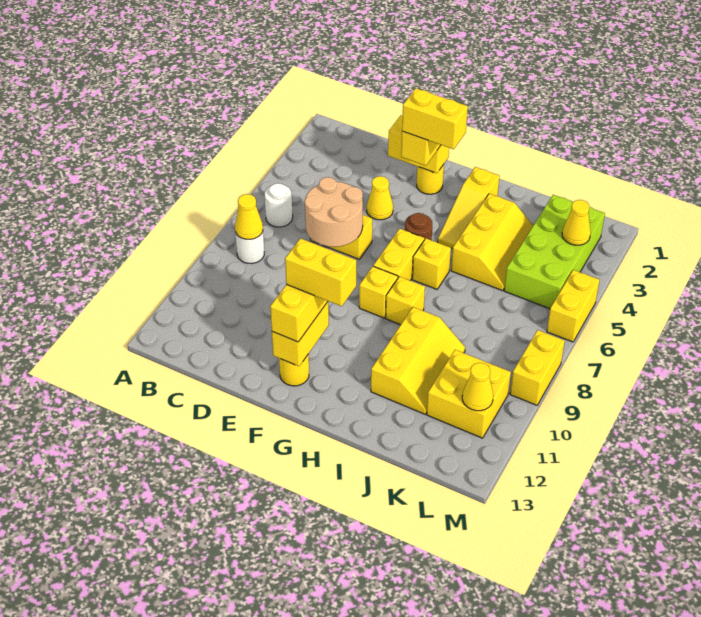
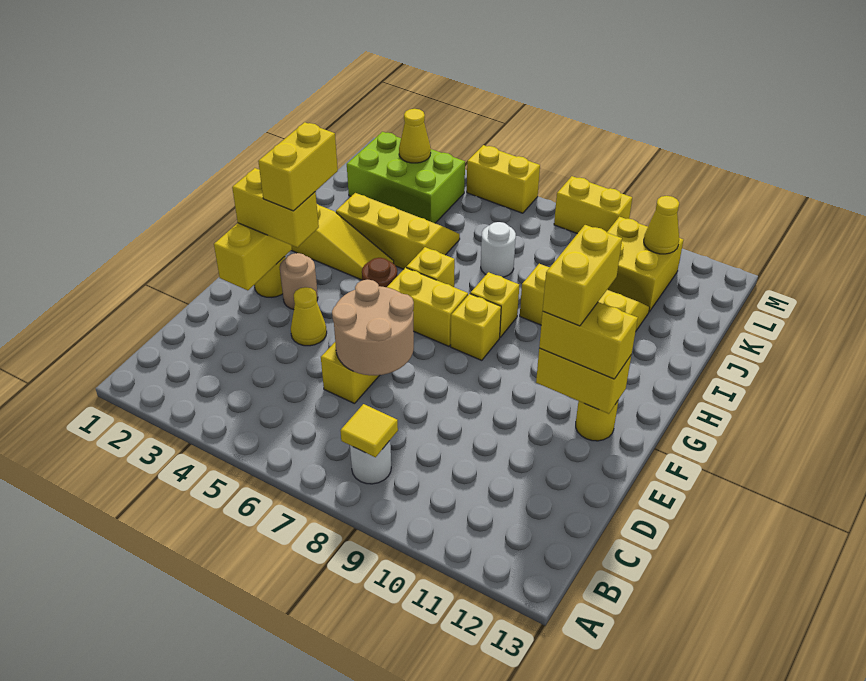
white round brick B6 level 1 -> white round brick J7 level 1
yellow cone B8 level 2 -> yellow tile B8 level 2
none -> tan round brick F3 level 1
lime brick K2:L5 level 1 -> lime brick K2:L4 level 1

